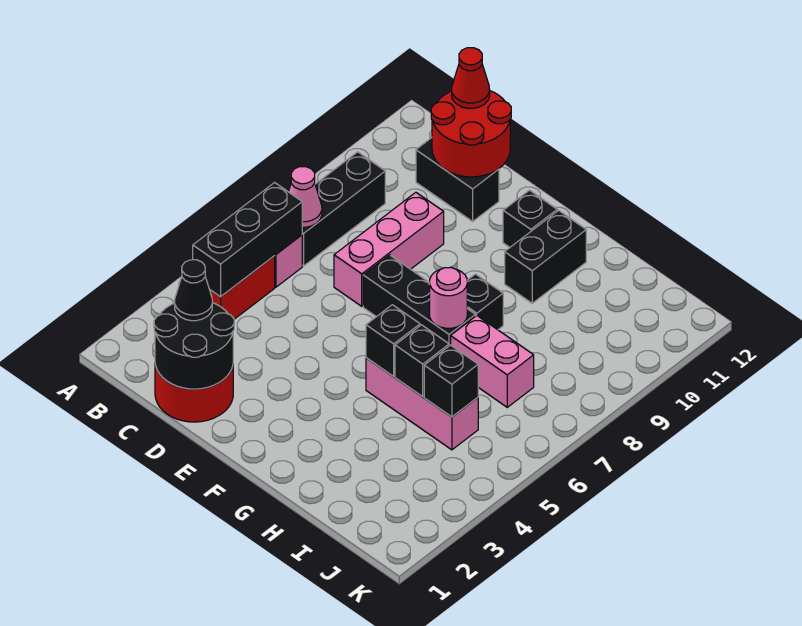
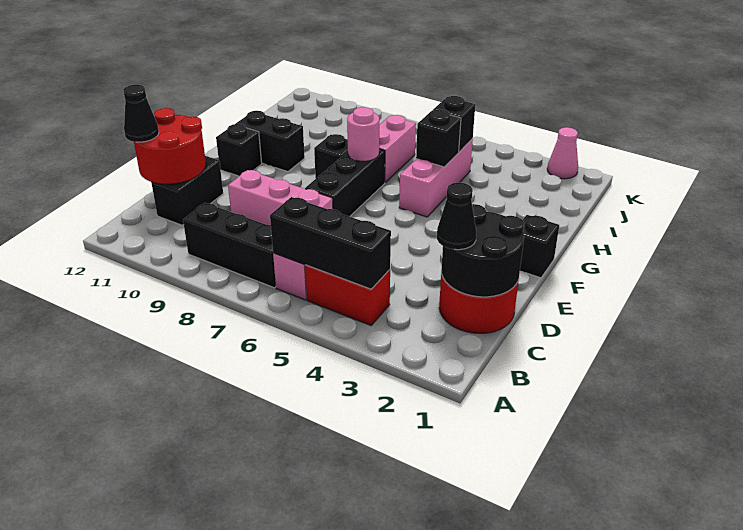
pink cone B7 level 2 -> pink cone K2 level 1
red cone C12 level 3 -> black cone C12 level 3
black brick G5 level 2 -> black brick F1 level 1

